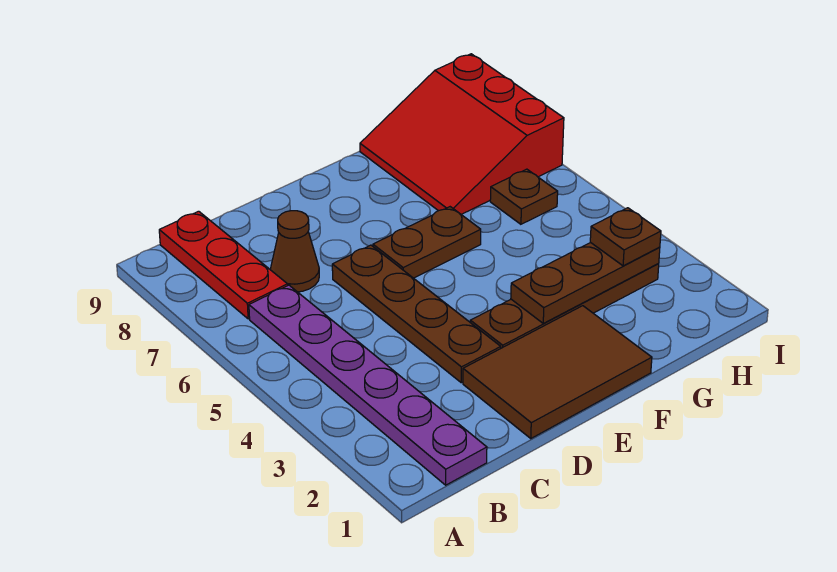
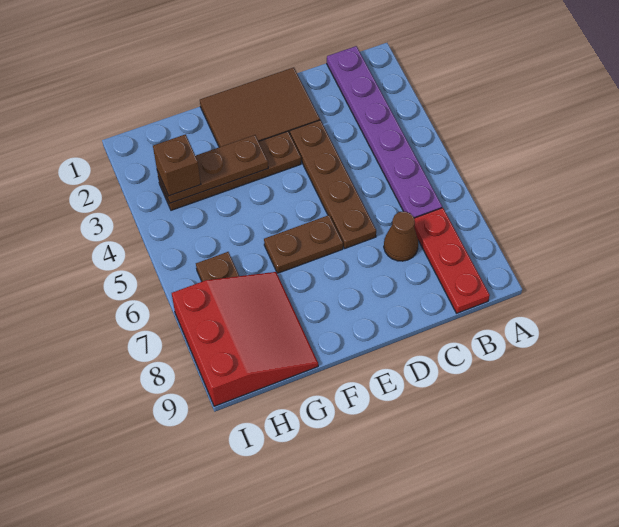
brown plate H3 level 3 -> brown brick H3 level 3

